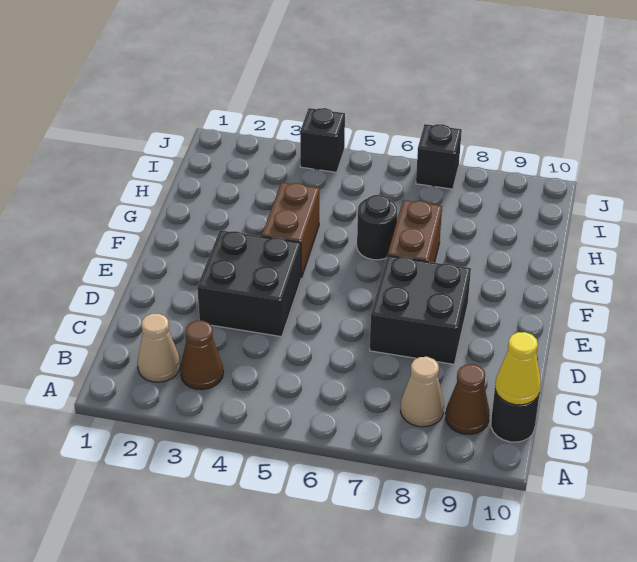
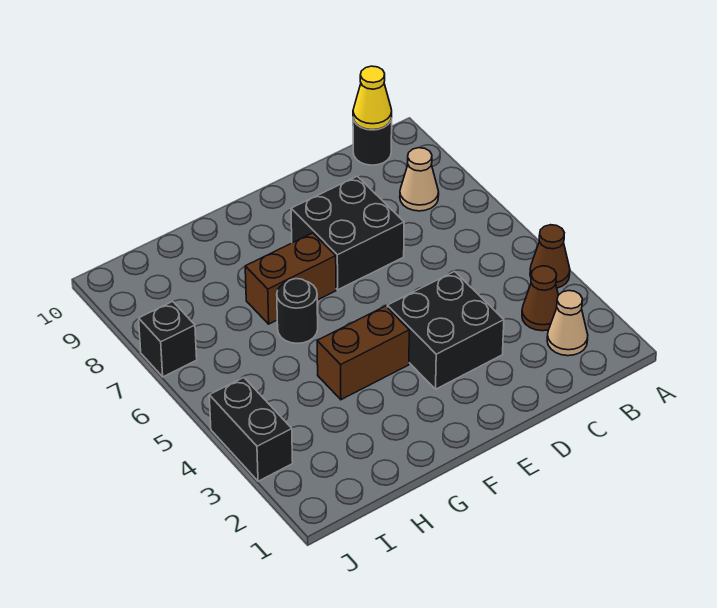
brown cone B9 level 1 -> brown cone A4 level 1
black brick J4 level 1 -> black brick J3:J4 level 1

